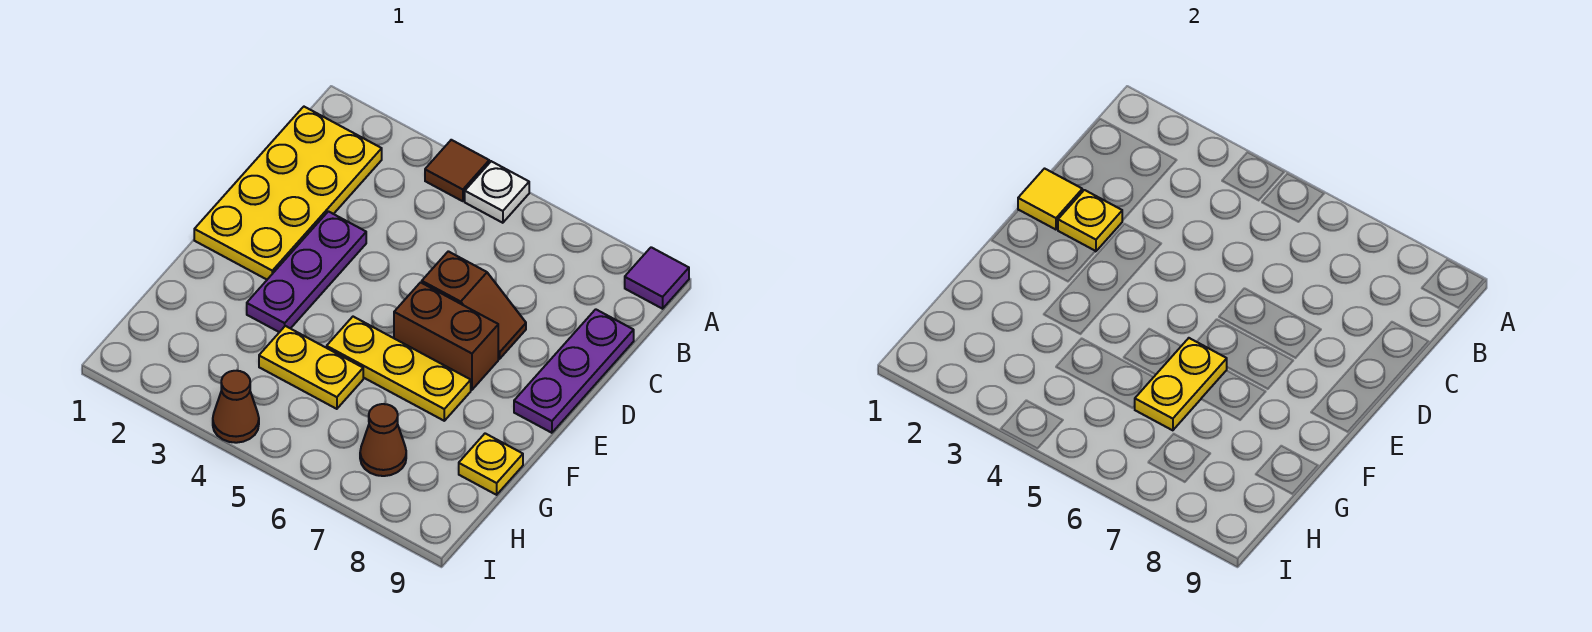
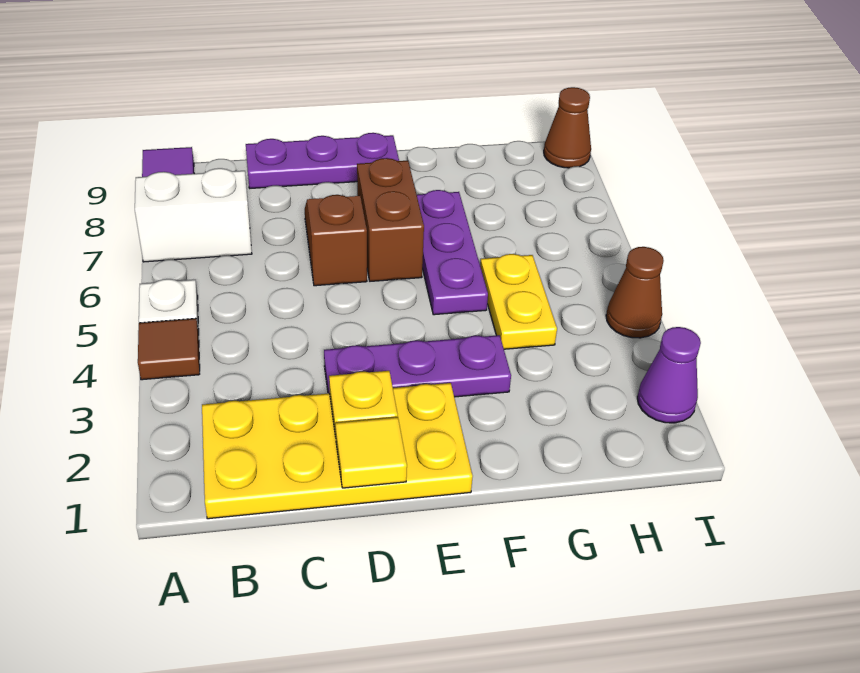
none -> white brick A7:B7 level 1
yellow plate F5:F7 level 1 -> purple plate F5:F7 level 1
yellow plate F6:G6 level 2 -> none
yellow plate G9 level 1 -> none
brown cone H7 level 1 -> brown cone I9 level 1
none -> purple cone I2 level 1

